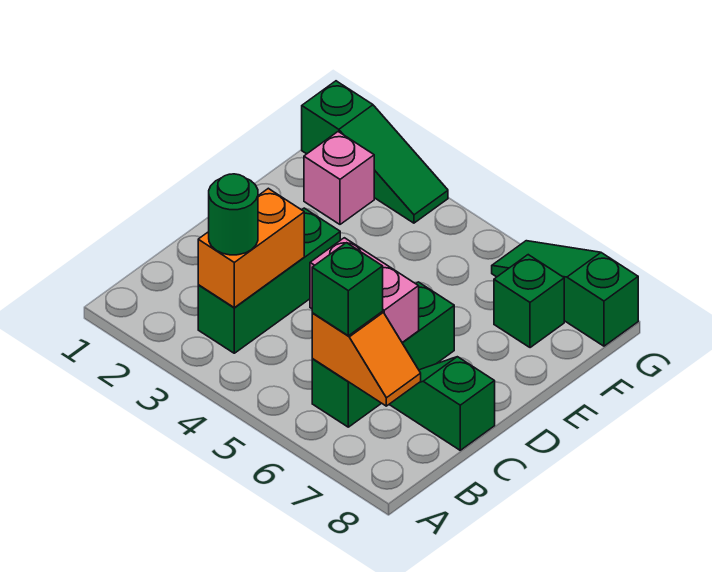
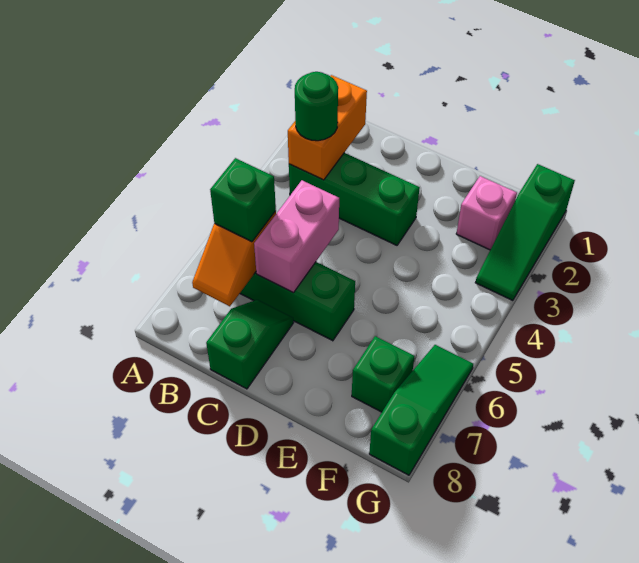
orange brick B3:C3 level 2 -> orange brick B2:B3 level 2

